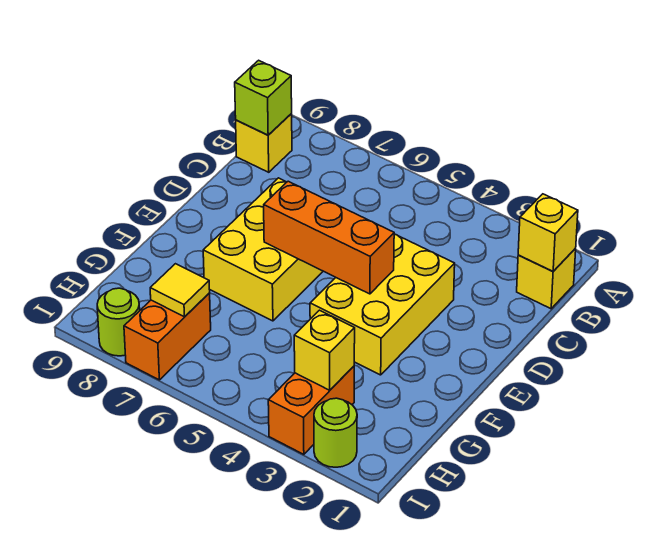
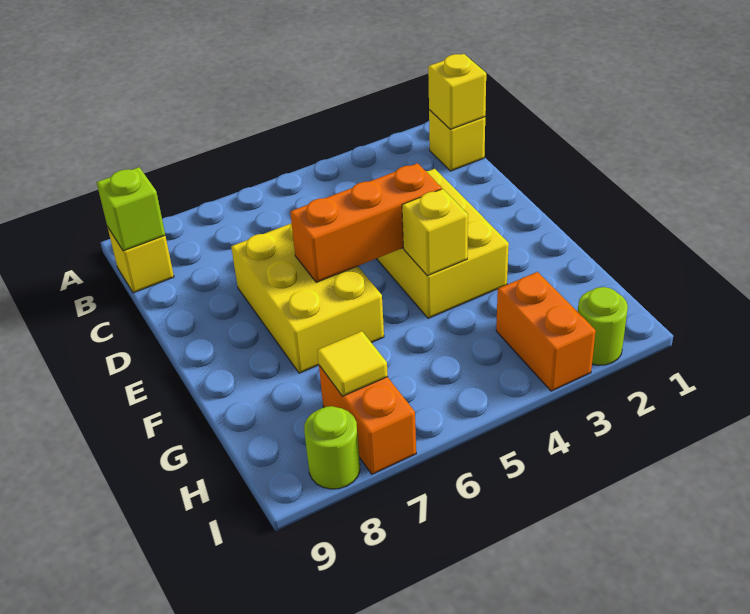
yellow brick H3 level 2 -> yellow brick F4 level 2

